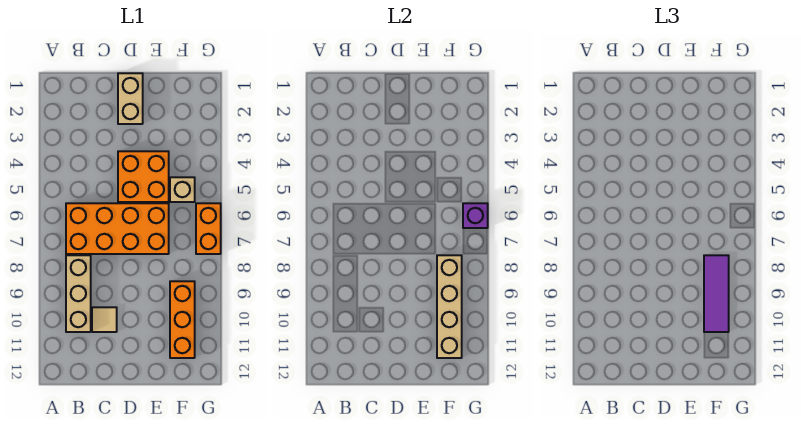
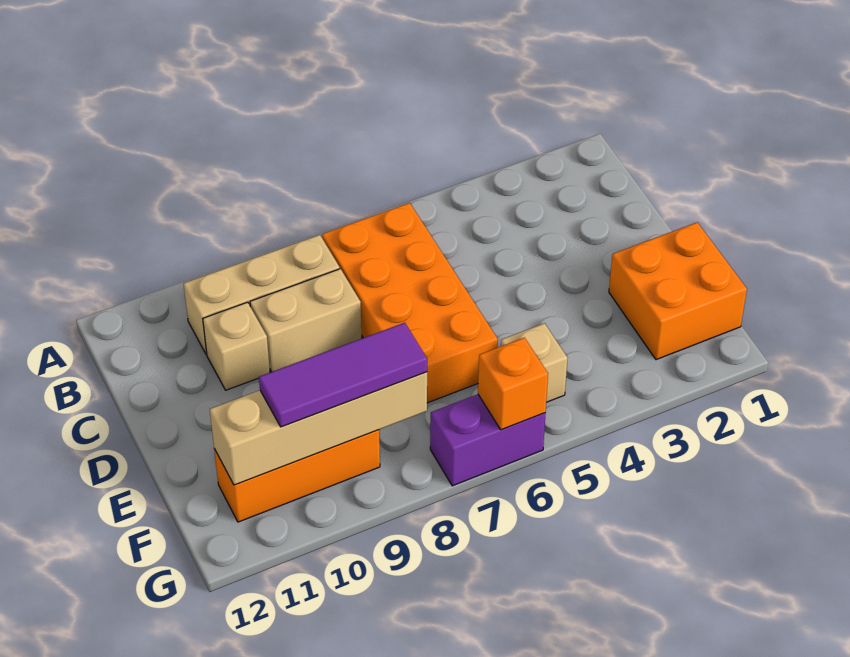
tan tile C10 level 1 -> tan brick C10 level 1
tan brick D1:D2 level 1 -> tan brick C8:C9 level 1
orange brick D4:E5 level 1 -> orange brick E1:F2 level 1
orange brick G6:G7 level 1 -> purple brick G6:G7 level 1
purple brick G6 level 2 -> orange brick G6 level 2

